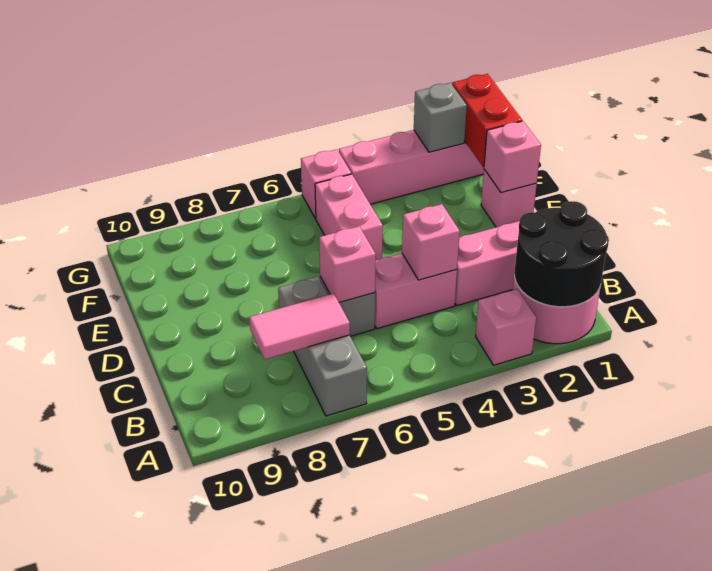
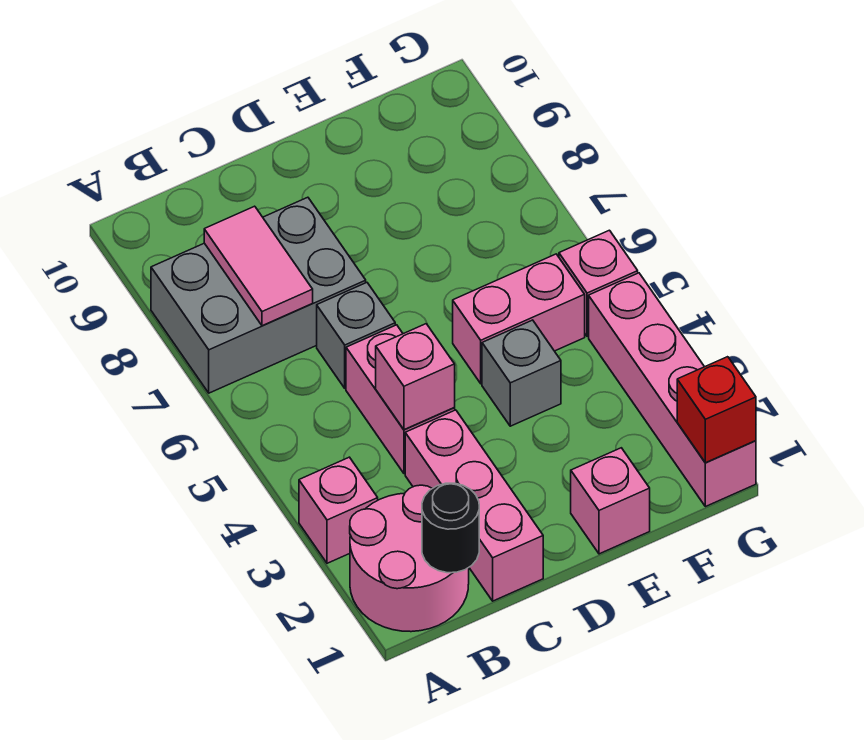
black round brick A1:B2 level 2 -> black round brick B1 level 2
grey brick A7:C7 level 1 -> grey brick A7:C8 level 1
pink brick C6 level 2 -> none
pink brick E1 level 2 -> none
red brick F1:G1 level 2 -> red brick G1 level 2
grey brick G2 level 2 -> grey brick E4 level 1

